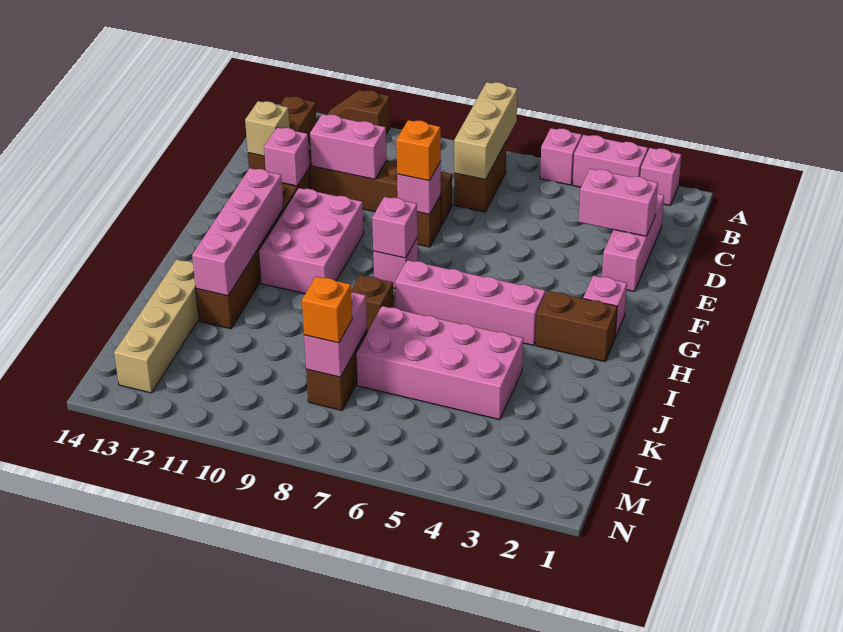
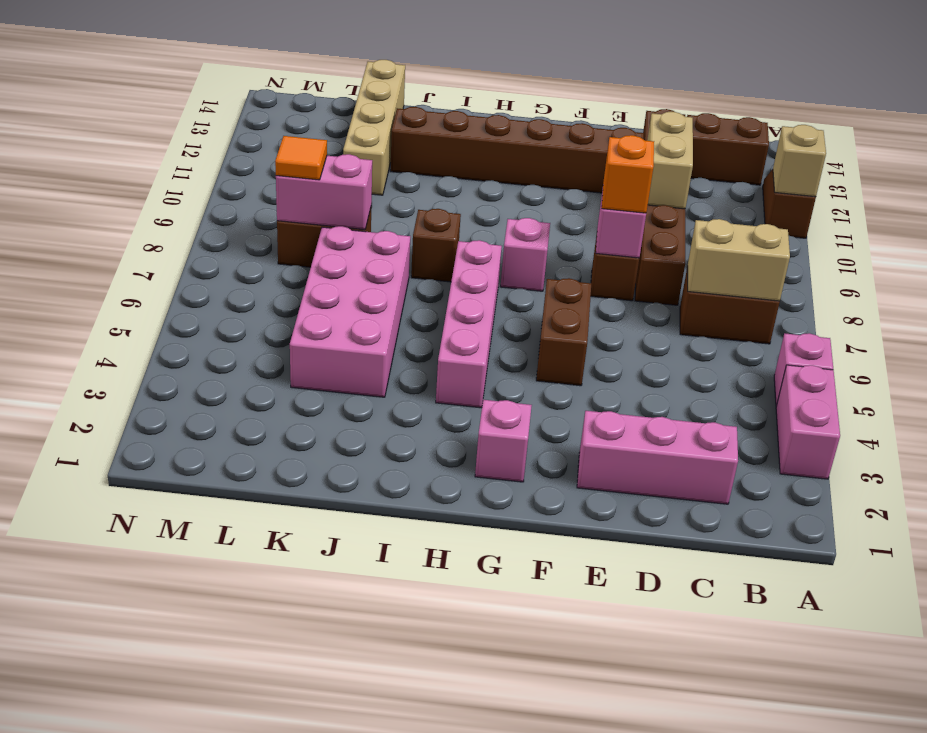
pink brick A2 level 1 -> none
tan brick A7:C7 level 2 -> tan brick B7:C7 level 2
pink brick D2:D3 level 2 -> none
pink brick D10:D11 level 2 -> tan brick D10:D11 level 2
tan brick D13 level 2 -> tan brick A11 level 2
pink brick E12 level 2 -> none
pink brick F10:H11 level 1 -> none
pink brick G8 level 2 -> none
pink brick G12:J12 level 2 -> none
brown brick H2:H3 level 1 -> brown brick F5:F6 level 1
tan brick J13:M13 level 1 -> tan brick K11:K14 level 1
orange brick L8 level 3 -> orange tile L8 level 3

